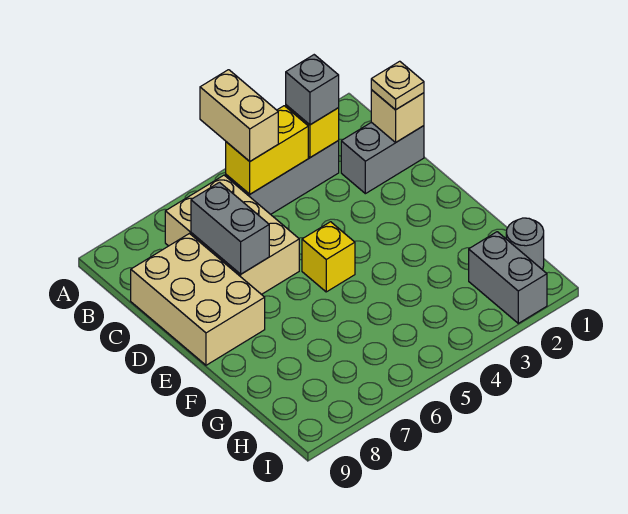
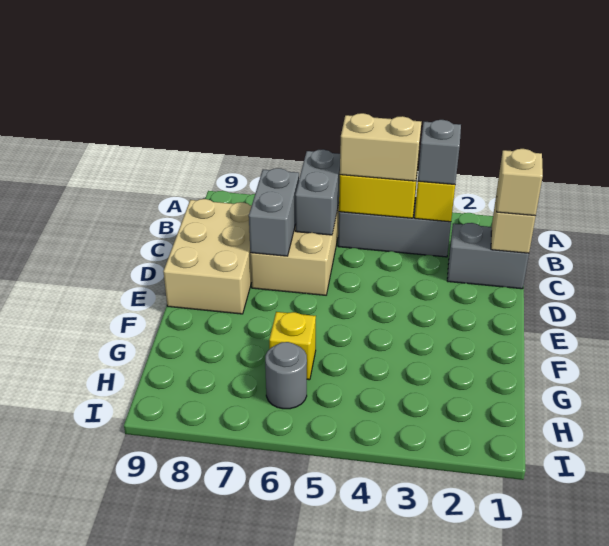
tan brick A5:B5 level 3 -> tan brick B4:B5 level 3
tan plate C1 level 3 -> tan brick C1 level 3
yellow brick E5 level 1 -> yellow brick G6 level 1
grey round brick H1 level 1 -> grey round brick H6 level 1
grey brick H2:I2 level 1 -> grey brick B6:C6 level 2

